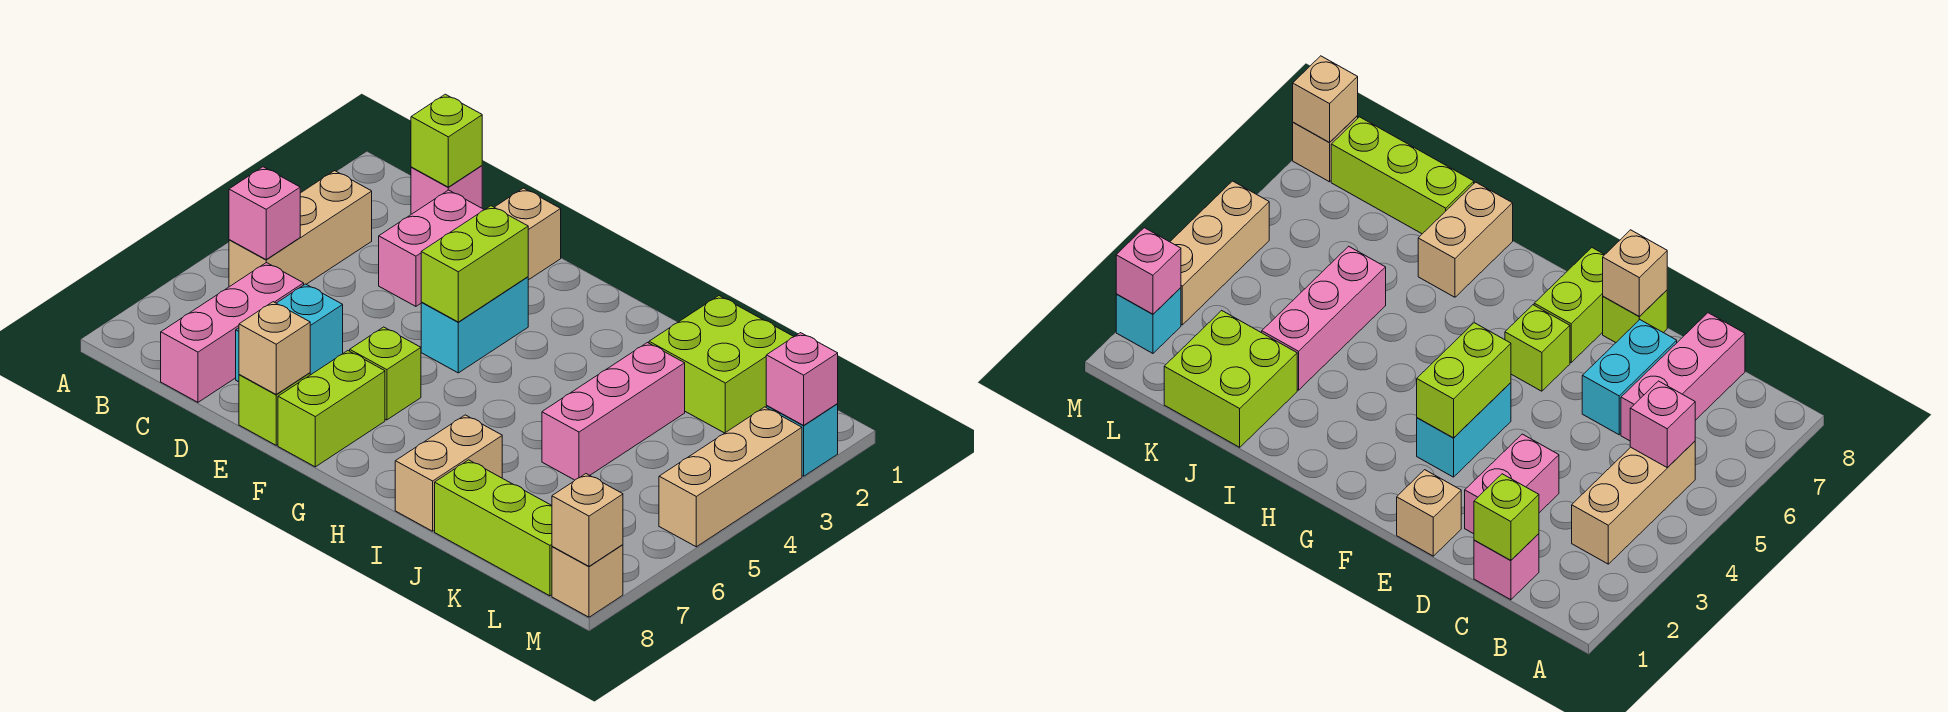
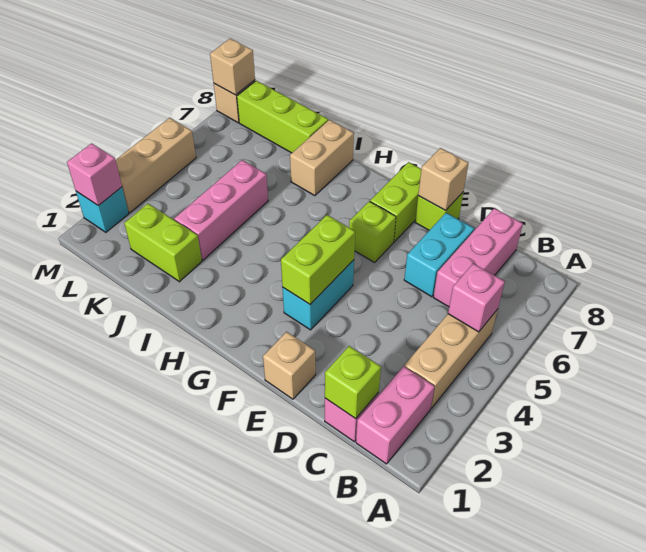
pink brick D2:D3 level 1 -> pink brick B1:B2 level 1
lime brick J1:K2 level 1 -> lime brick J2:K2 level 1

